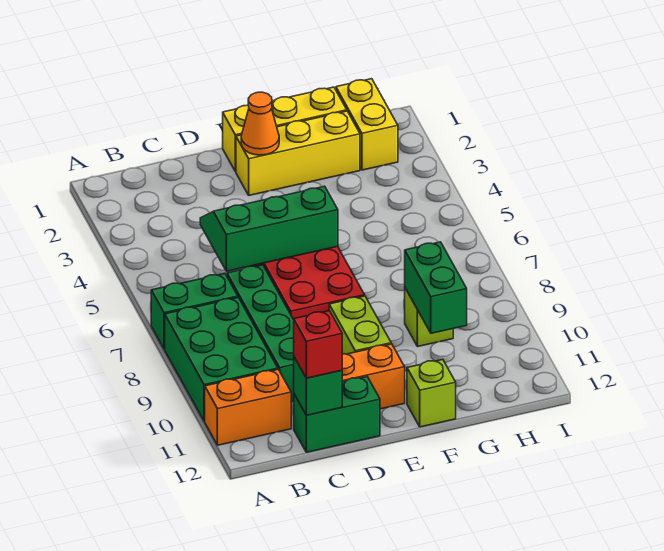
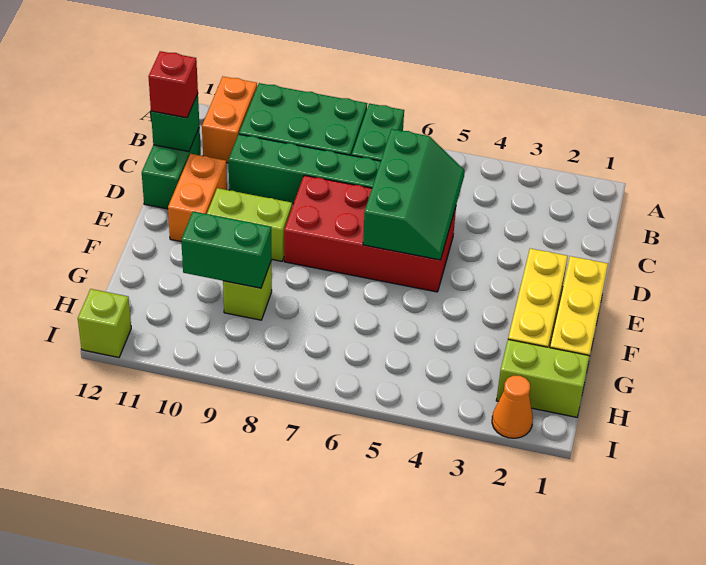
orange cone E2 level 2 -> orange cone I2 level 1
lime brick F12 level 1 -> lime brick I12 level 1
yellow brick H1:H2 level 1 -> lime brick H1:H2 level 1

